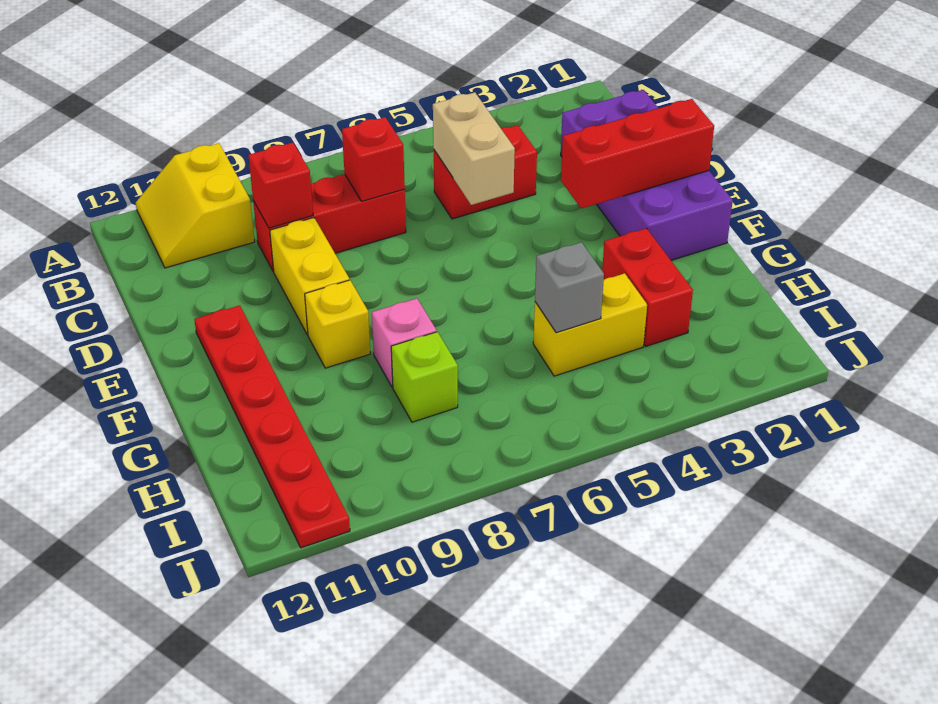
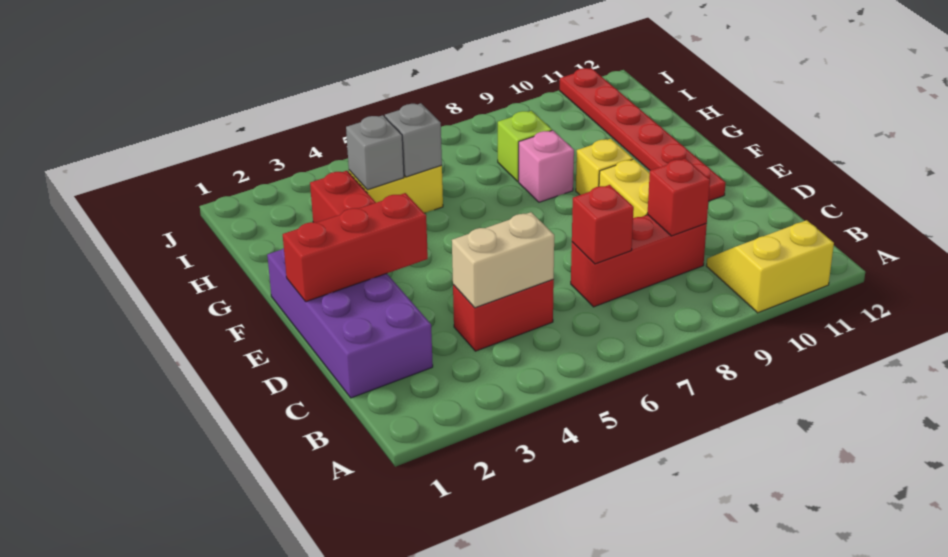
yellow slope A10:B11 level 1 top 10 -> yellow slope A10:B11 level 1 top A
tan brick C5:D5 level 2 -> tan brick C4:C5 level 2
none -> grey brick H4 level 2

